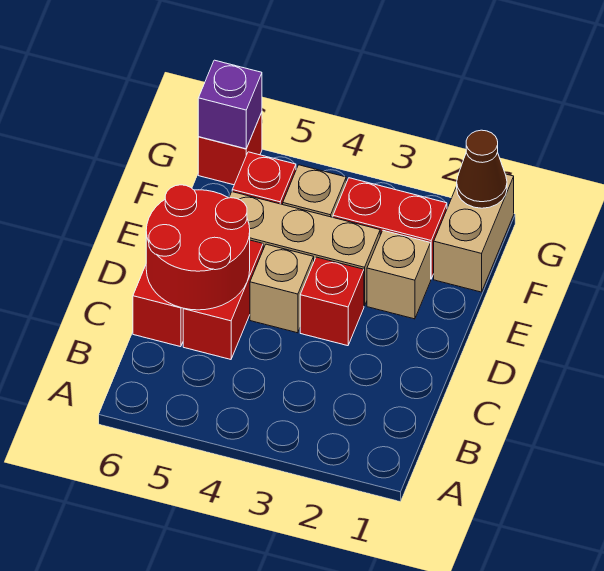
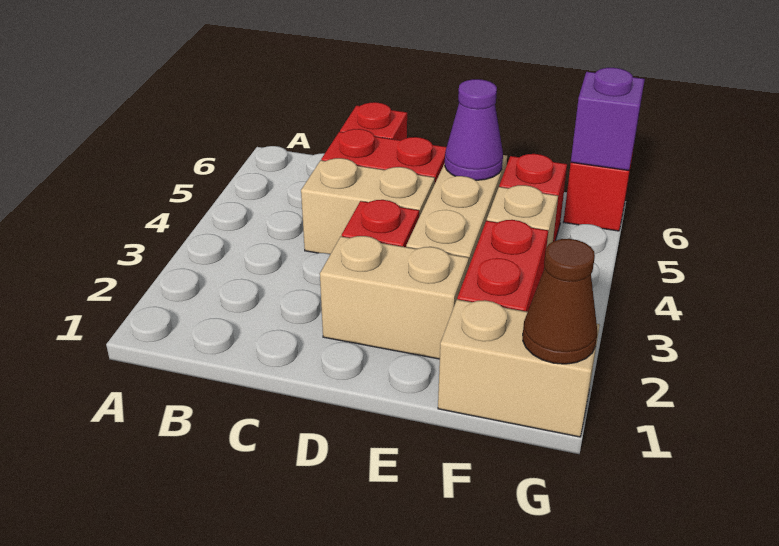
red round brick C5:D6 level 2 -> none
tan brick D4 level 1 -> tan brick C4:D4 level 1
tan brick E2 level 1 -> tan brick D2:E2 level 1
none -> purple cone E5 level 2

